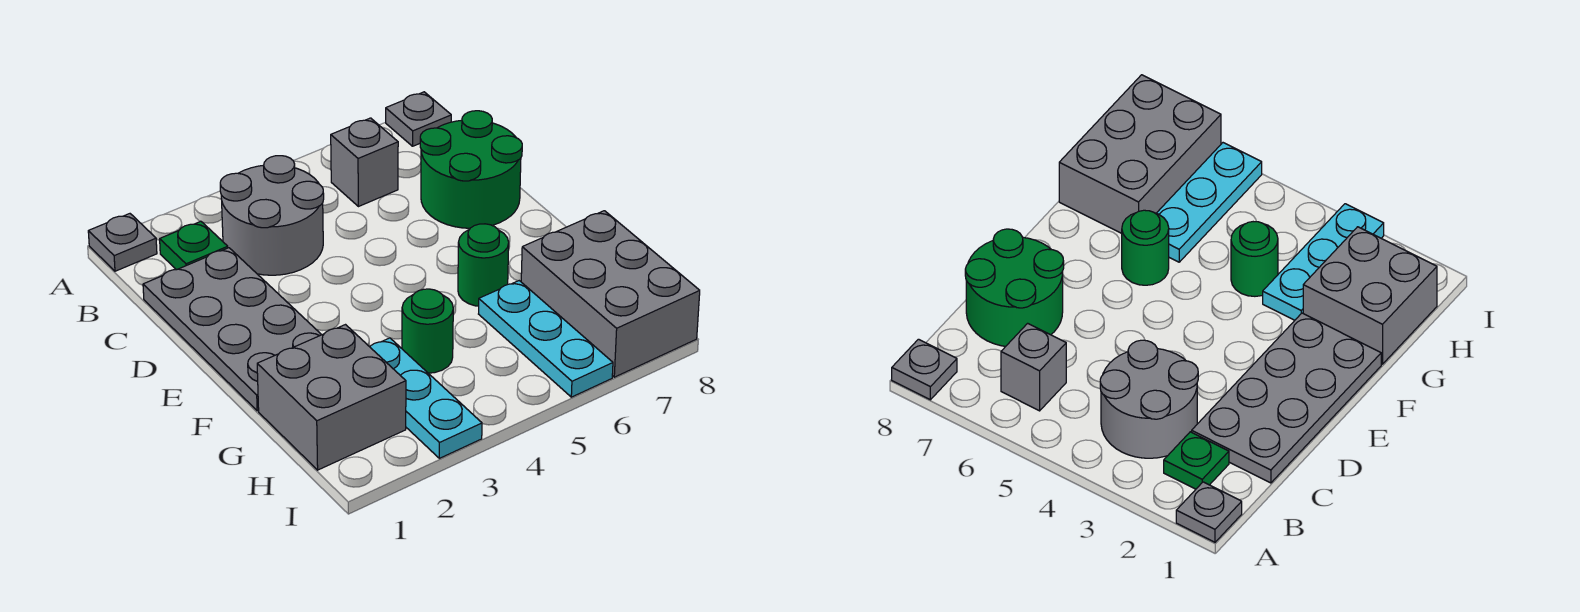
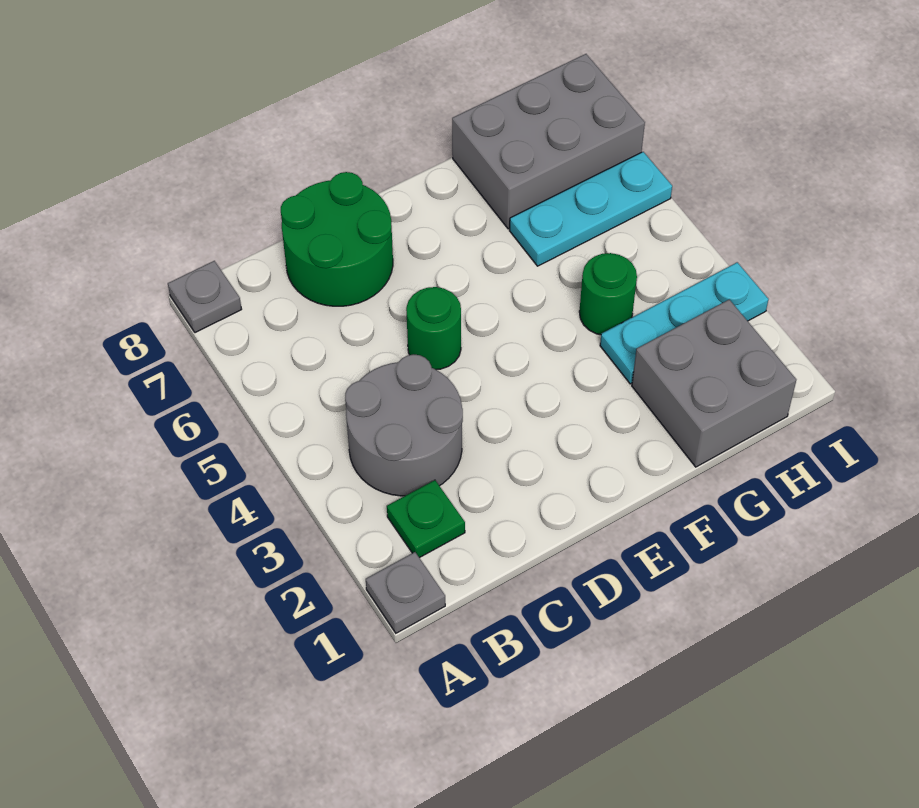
grey brick B6 level 1 -> none
grey plate C1:F2 level 1 -> none
green round brick F6 level 1 -> green round brick D5 level 1

